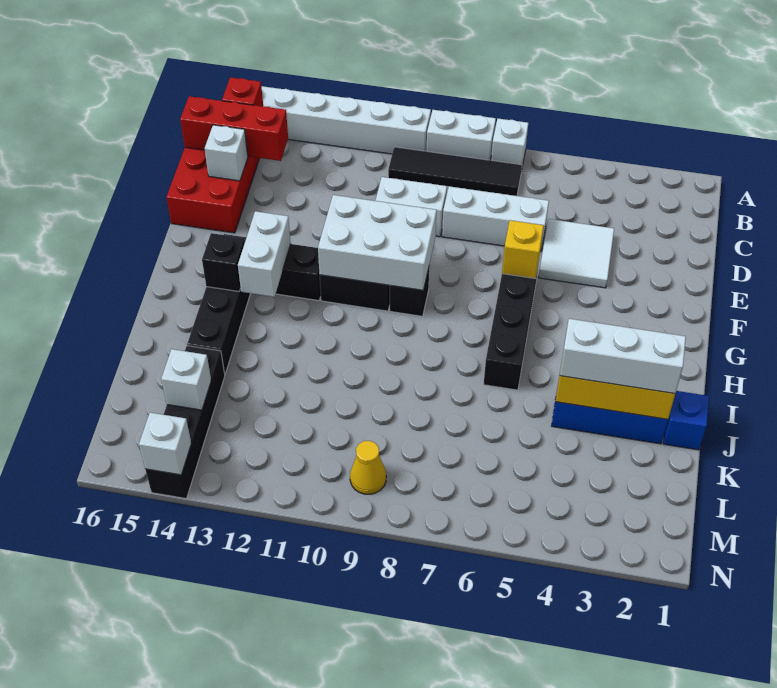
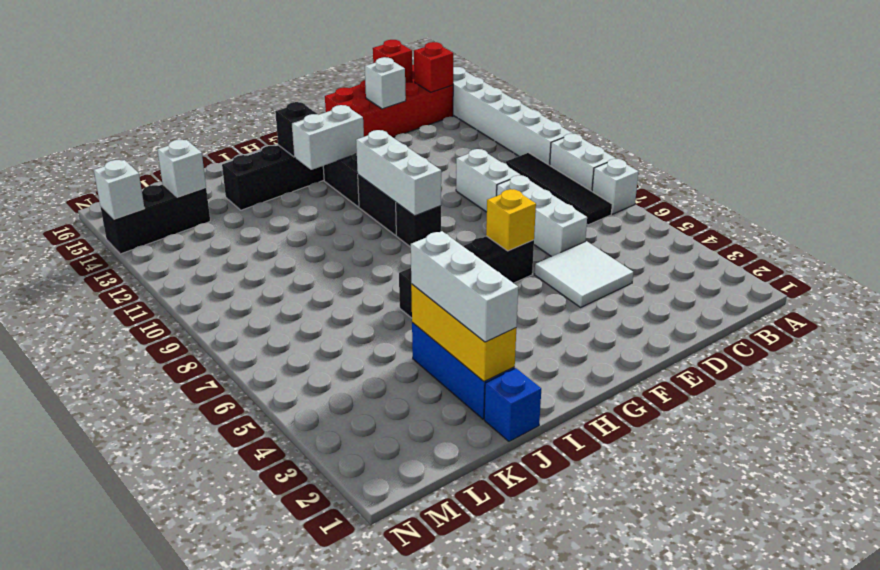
red brick C14:C16 level 2 -> red brick C16 level 2
white brick F9:G11 level 2 -> white brick G9:G11 level 2
black brick K14:N14 level 1 -> black brick L14:N14 level 1
yellow cone M9 level 1 -> none

